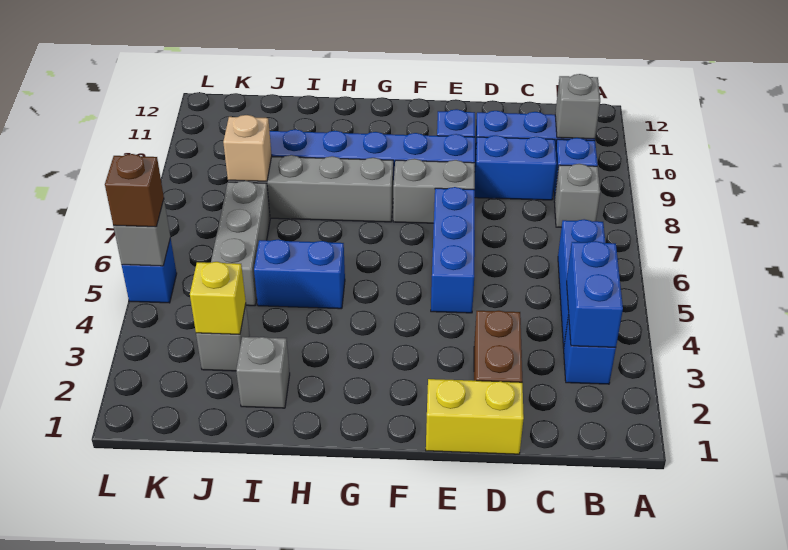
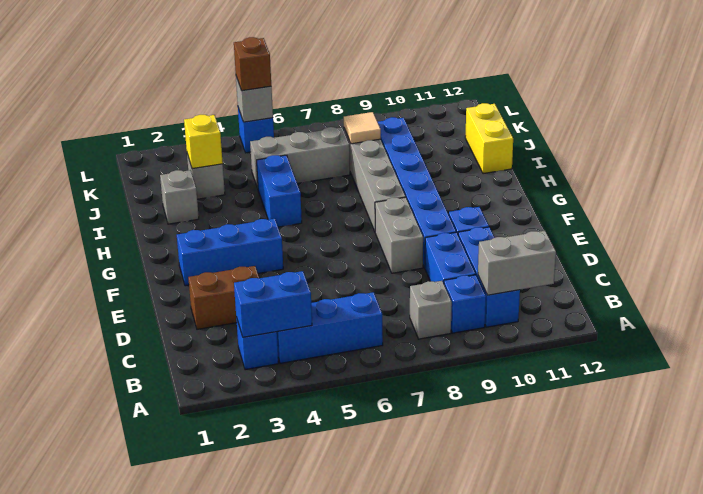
grey brick B10 level 2 -> grey brick B10:B11 level 2
yellow brick D1:E1 level 1 -> yellow brick I12:J12 level 1
blue brick E5:E7 level 1 -> blue brick F2:F4 level 1
tan brick J8 level 2 -> tan tile J8 level 2

